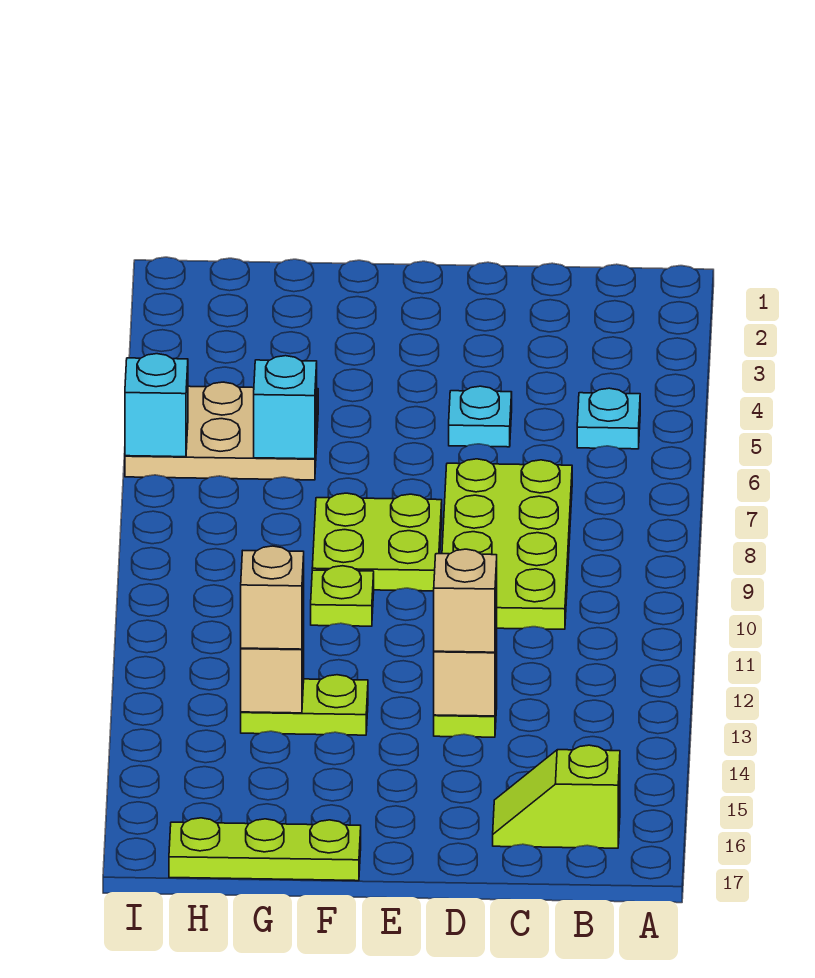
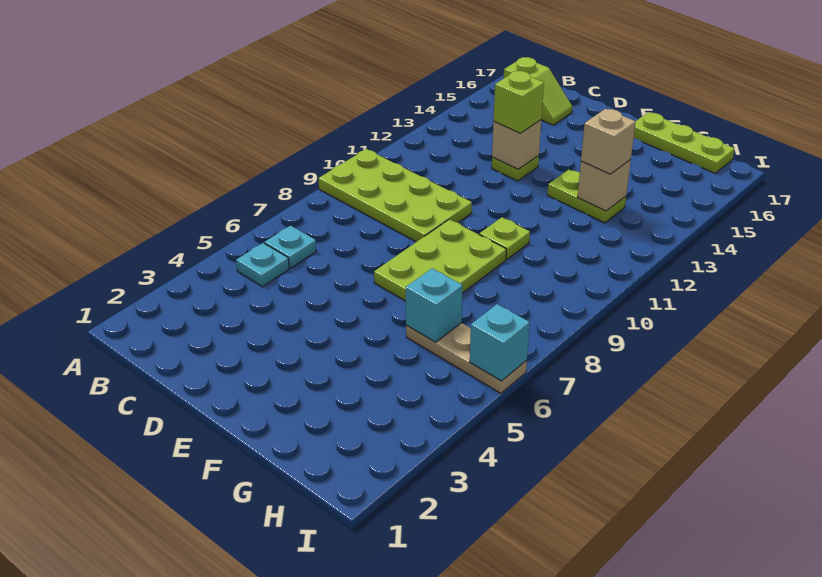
lime plate C7:D10 level 1 -> lime plate A9:D10 level 1
cyan plate D5 level 1 -> cyan plate B6 level 1
tan brick D13 level 3 -> lime brick D13 level 3
lime plate E8:F9 level 1 -> lime plate E7:F9 level 1
tan plate G5:I6 level 1 -> tan plate G6:I6 level 1

